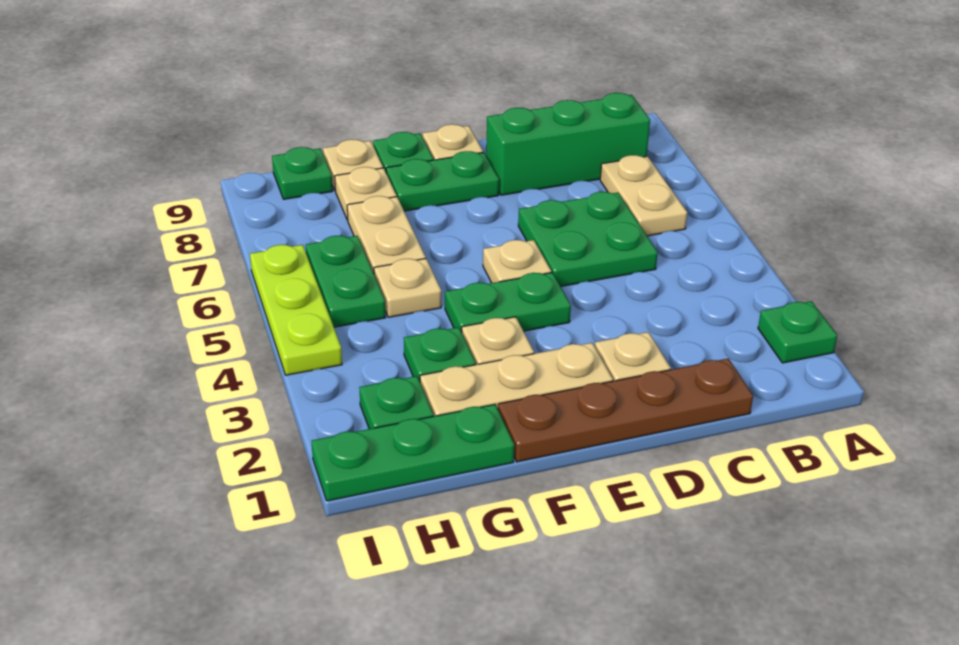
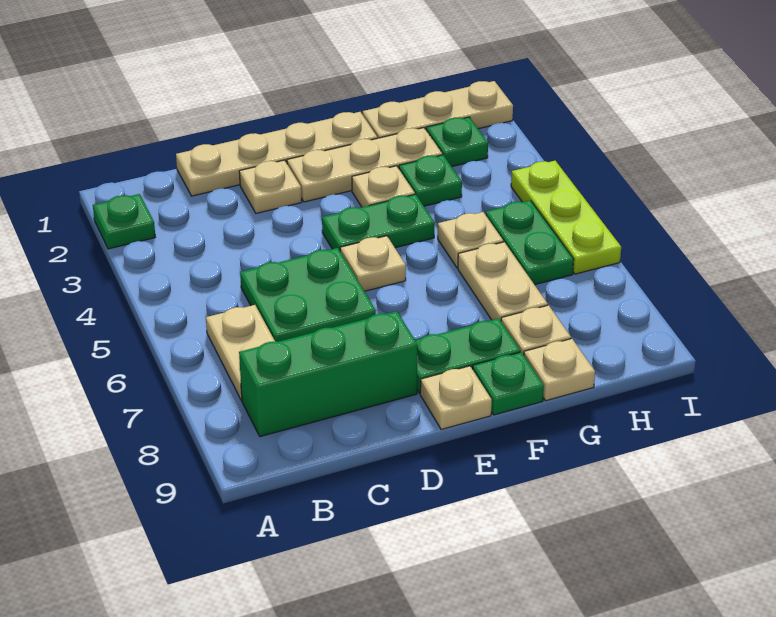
brown plate C1:F1 level 1 -> tan plate C1:F1 level 1
green plate G1:I1 level 1 -> tan plate G1:I1 level 1
green plate H9 level 1 -> none

